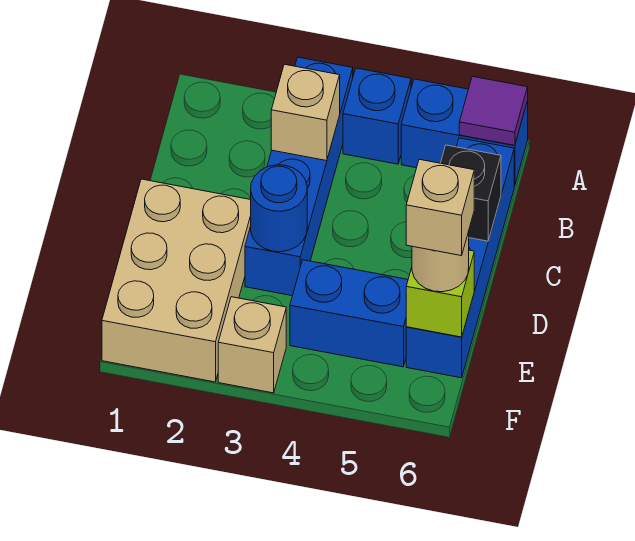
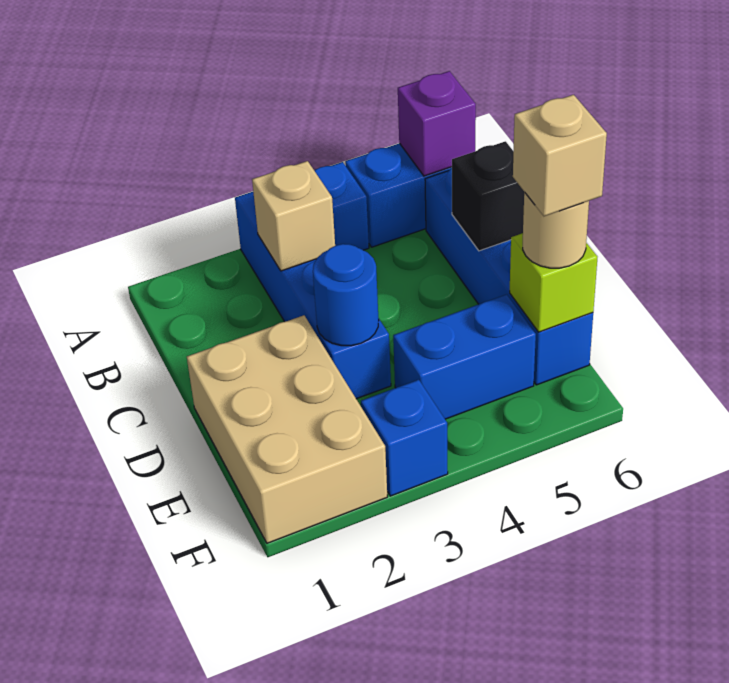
purple tile A6 level 2 -> purple brick A6 level 2
tan brick F3 level 1 -> blue brick F3 level 1

